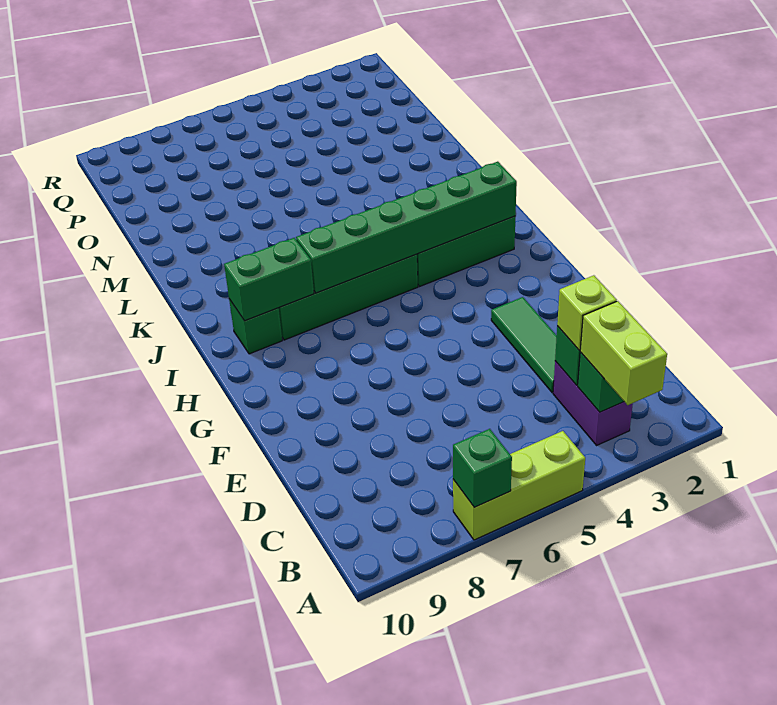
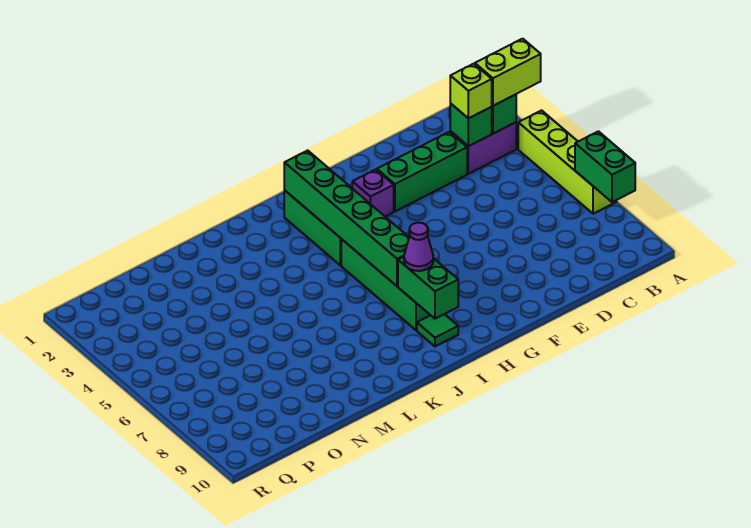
lime brick A5:A7 level 1 -> lime brick A4:A7 level 1
green brick A7 level 2 -> green brick A7:A8 level 2
green tile D3:F3 level 1 -> green brick D3:F3 level 1
none -> purple brick G3 level 1
none -> purple cone I8 level 3
green brick I9 level 1 -> green tile I9 level 1

